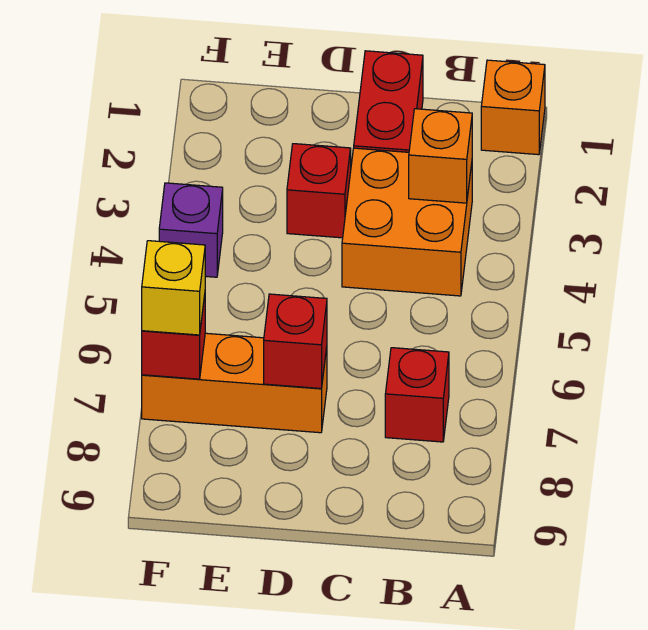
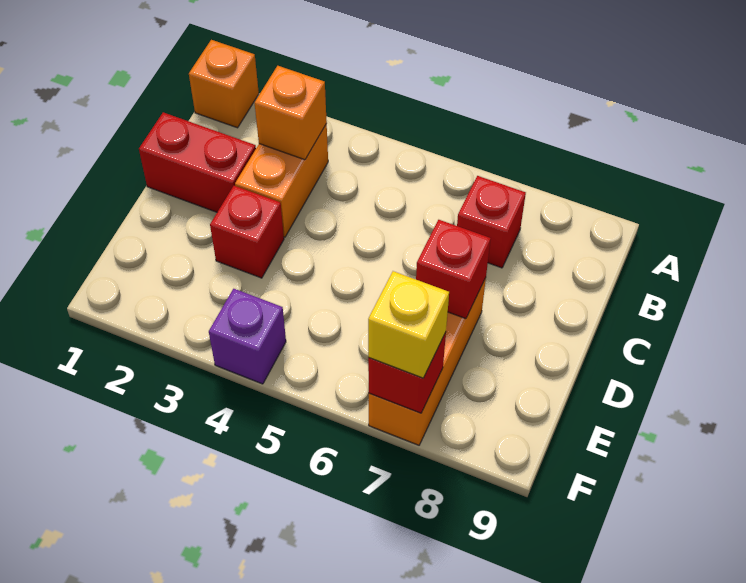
orange brick B3:C4 level 1 -> orange brick B3:C3 level 1

